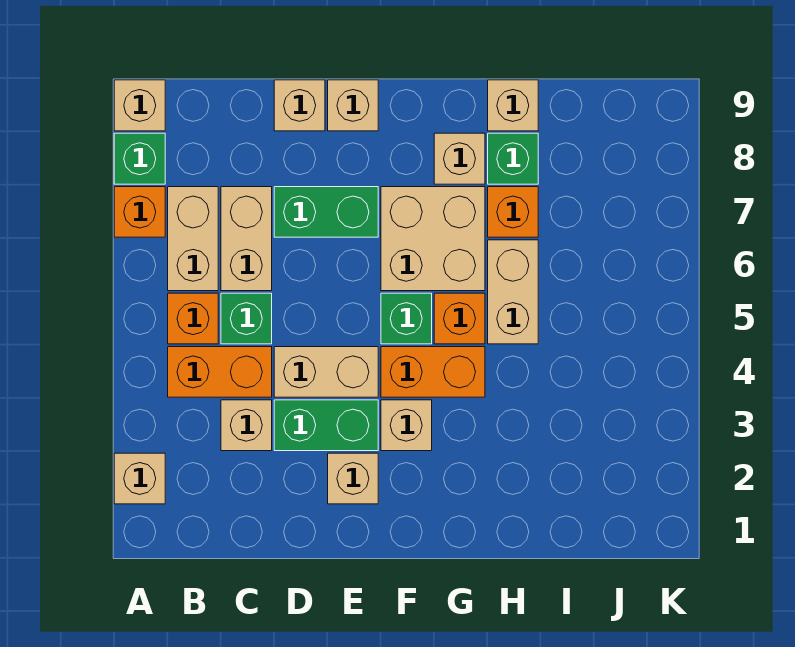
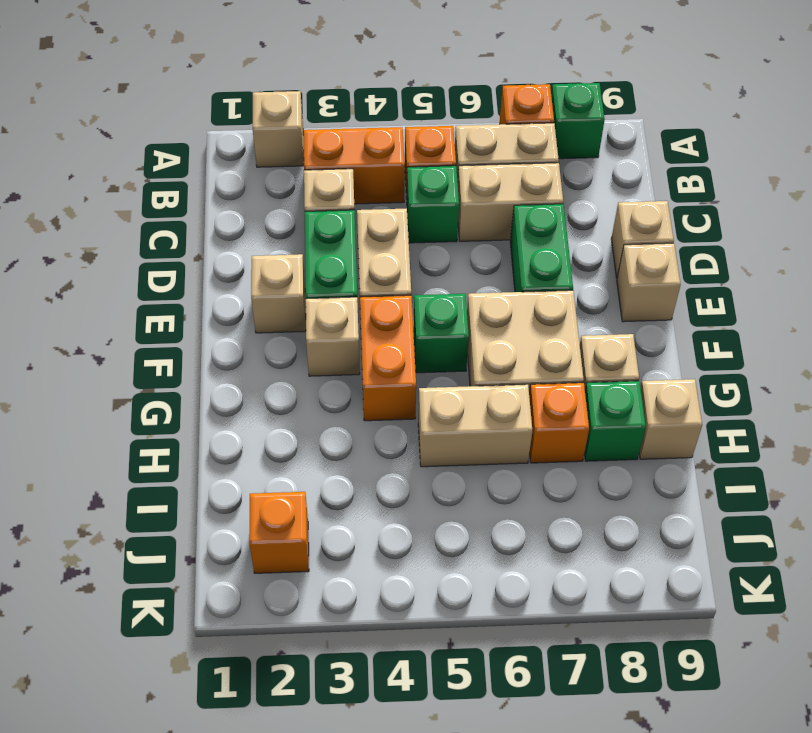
tan brick A9 level 1 -> none
orange brick B4:C4 level 1 -> orange brick B3:B4 level 1
orange brick G5 level 1 -> orange brick J2 level 1

